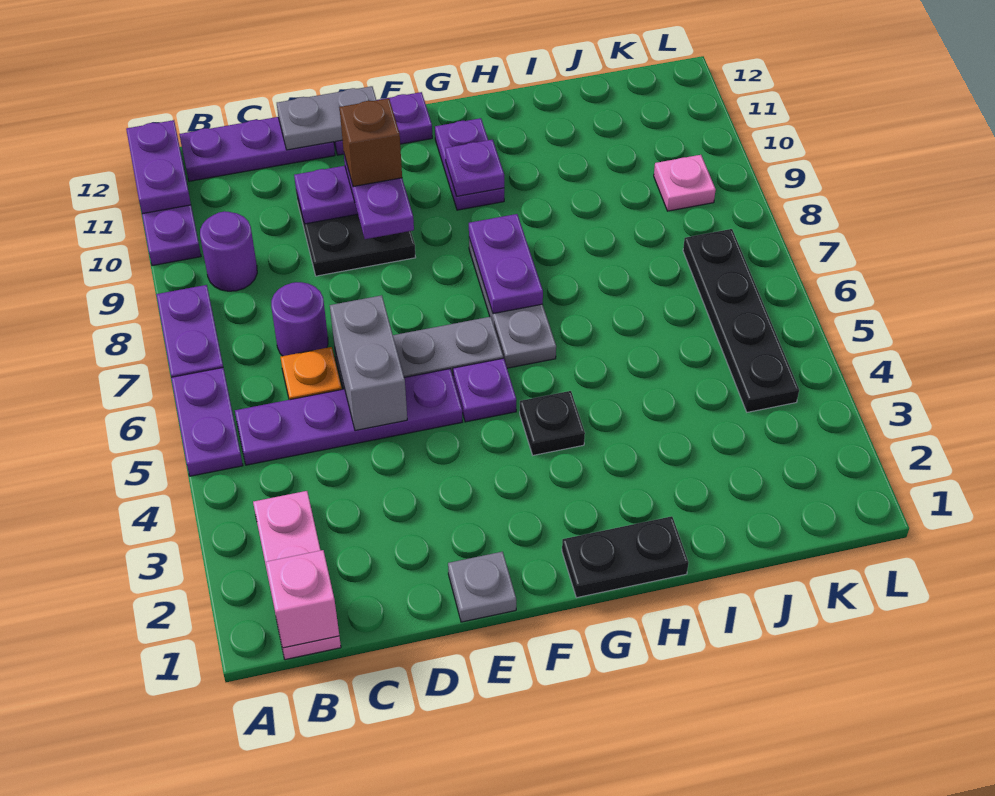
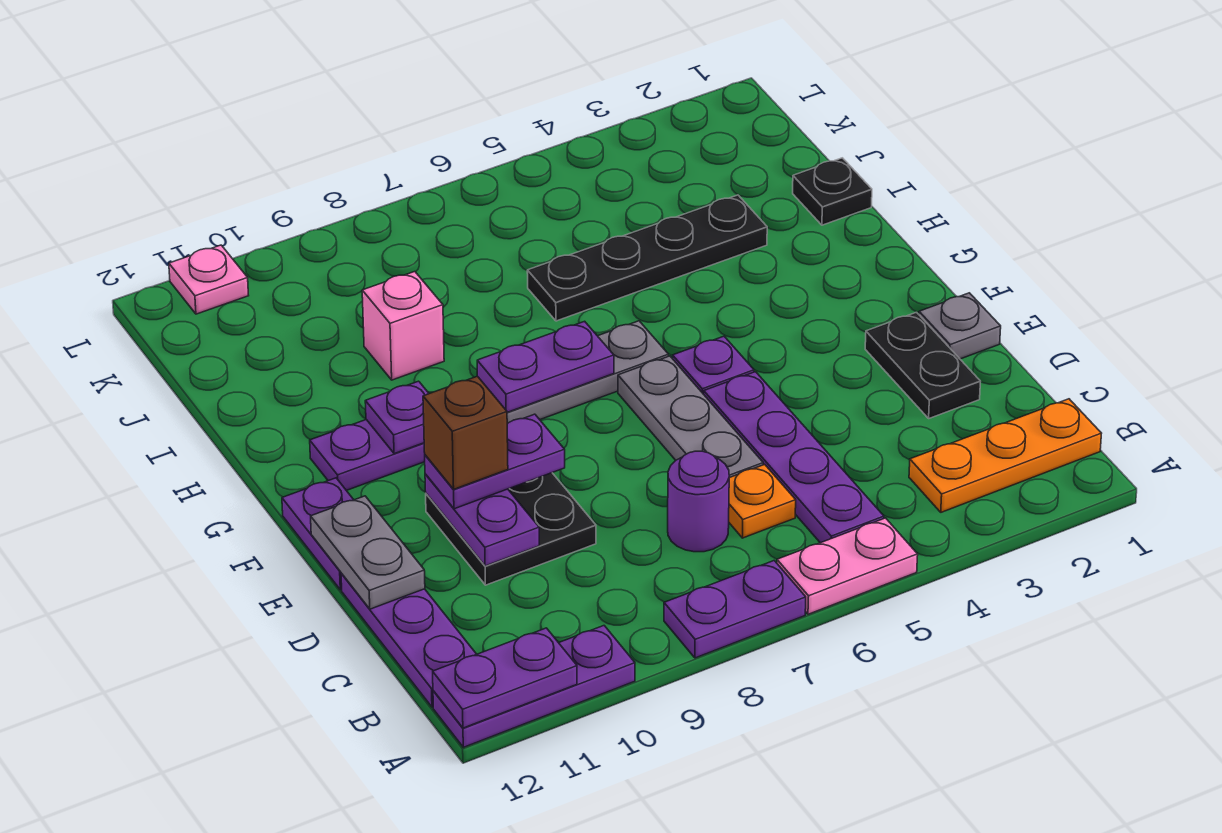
purple plate A5:A6 level 1 -> pink plate A5:A6 level 1
pink plate B1:B3 level 1 -> orange plate B1:B3 level 1
pink brick B1 level 2 -> pink brick I9 level 1
purple round brick B9 level 1 -> none
grey brick D5:D6 level 2 -> none
black plate G1:H1 level 1 -> black plate D2:E2 level 1
black plate G4 level 1 -> black plate I1 level 1
black plate K4:K7 level 1 -> black plate I3:I6 level 1
pink plate K9 level 1 -> pink plate L11 level 1

